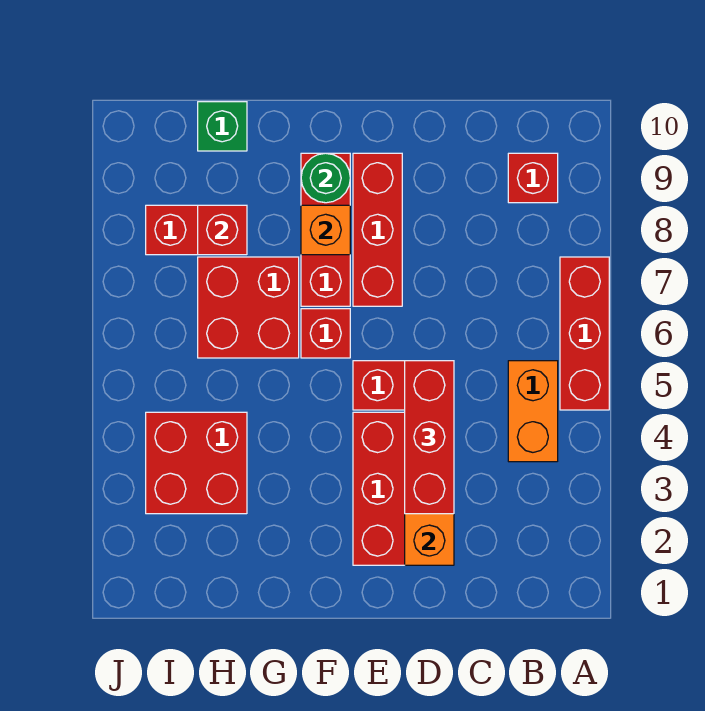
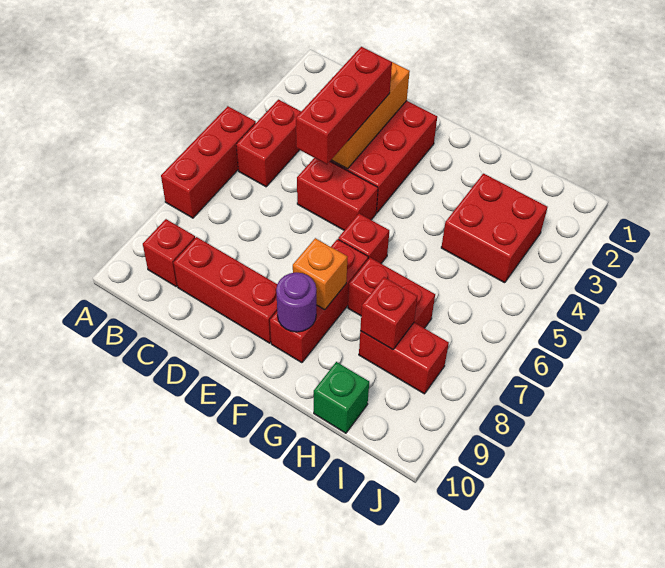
orange brick B4:B5 level 1 -> red brick B4:B5 level 1
red brick E7:E9 level 1 -> red brick C9:E9 level 1
green round brick F9 level 2 -> purple round brick F9 level 2
red brick G6:H7 level 1 -> red brick G7:H7 level 1

